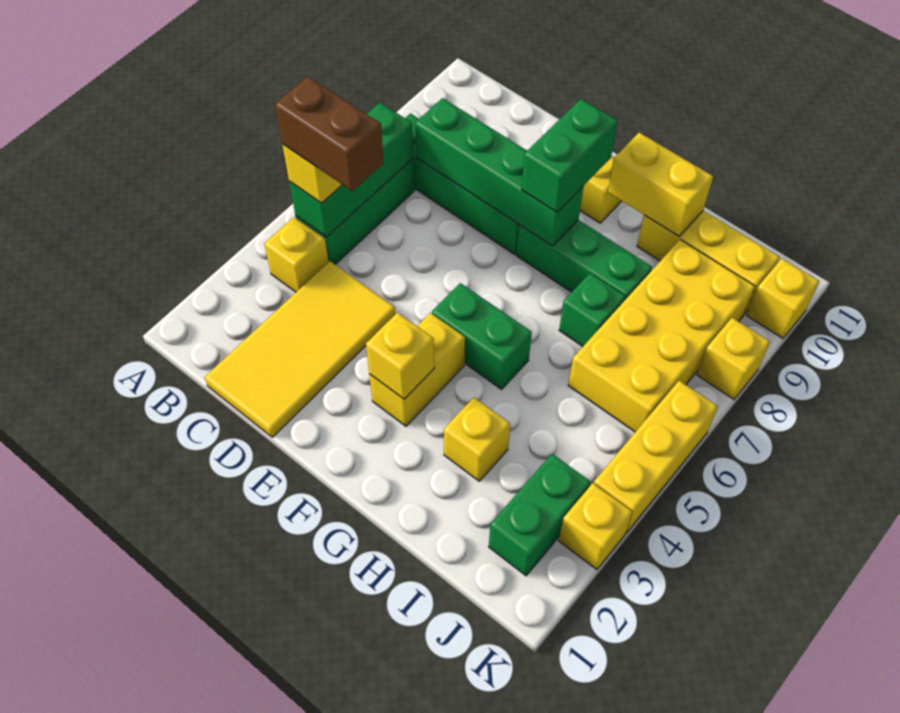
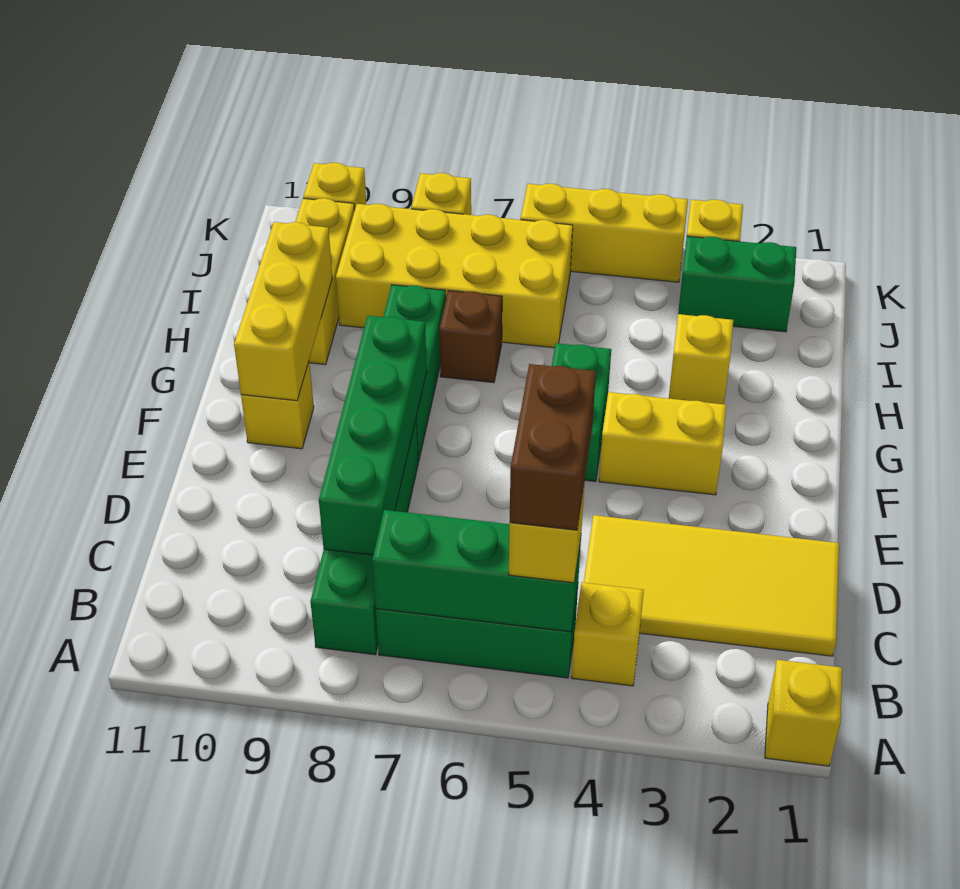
yellow brick F3 level 2 -> yellow brick A1 level 1
green brick F8:F9 level 3 -> none
yellow brick G10:H10 level 2 -> yellow brick F10:H10 level 2
green brick H7 level 1 -> brown brick H7 level 1

